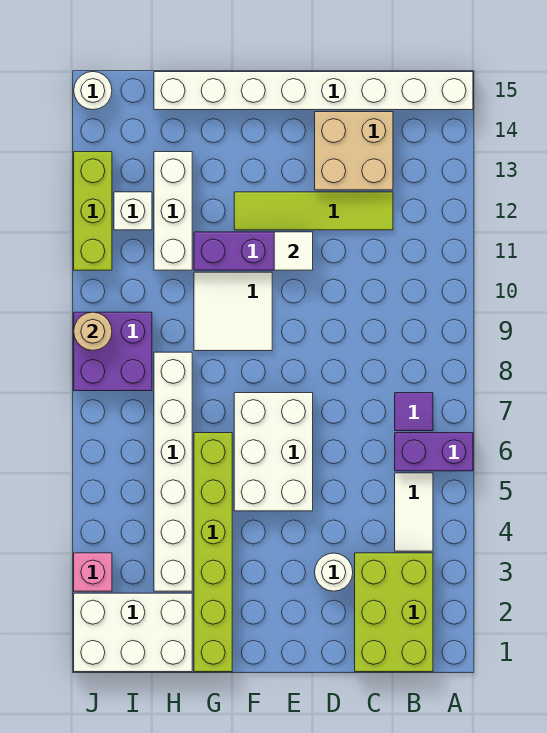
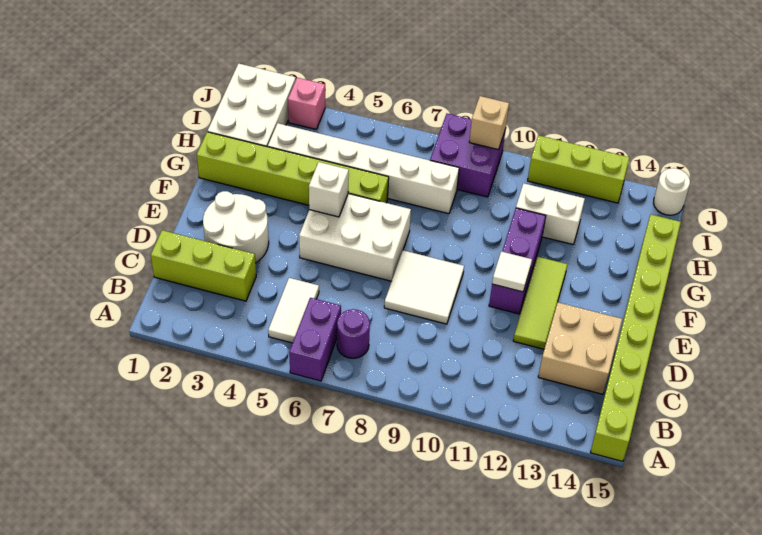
white brick A15:H15 level 1 -> lime brick A15:H15 level 1
lime brick B1:C3 level 1 -> lime brick C1:C3 level 1
white tile B4:B5 level 1 -> white tile B5:C5 level 1
purple tile B7 level 1 -> purple round brick B7 level 1
lime tile C12:F12 level 1 -> lime tile D12:F12 level 1
white round brick D3 level 1 -> white round brick D2:E3 level 1
white tile F9:G10 level 1 -> white tile D8:E9 level 1
white brick H11:H13 level 1 -> white brick H11:H12 level 1
white brick I12 level 1 -> white brick F5 level 2
tan round brick J9 level 2 -> tan brick J9 level 2

